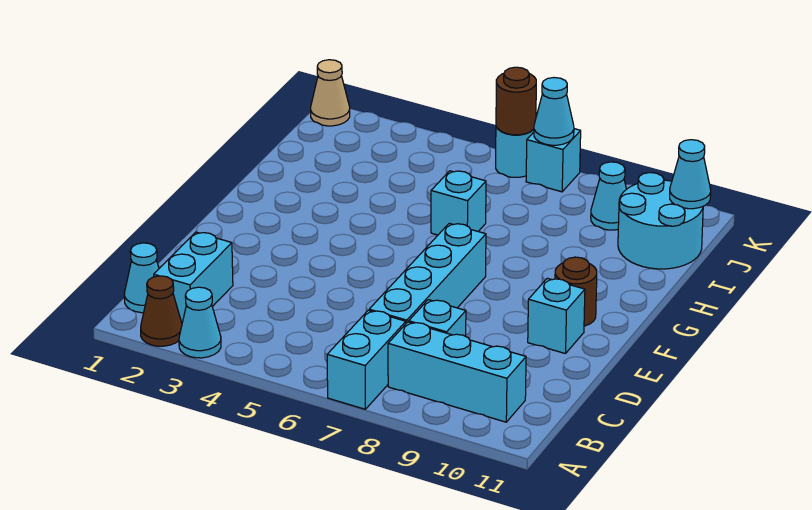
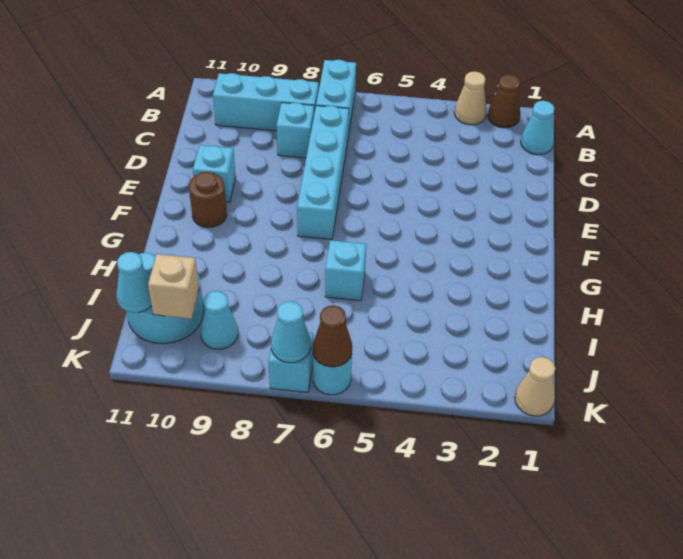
cyan cone A3 level 1 -> tan cone A3 level 1
cyan brick B2:C2 level 1 -> none
none -> tan brick J10 level 2
brown round brick K6 level 2 -> brown cone K6 level 2

